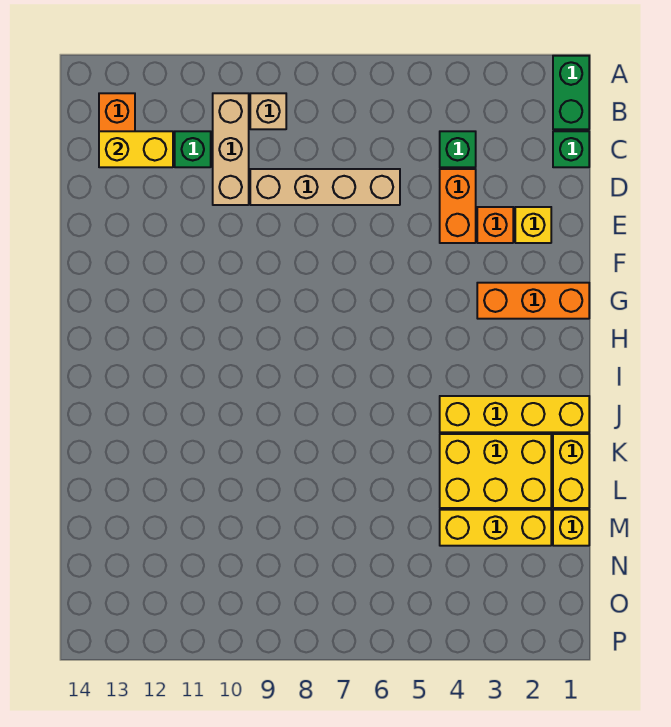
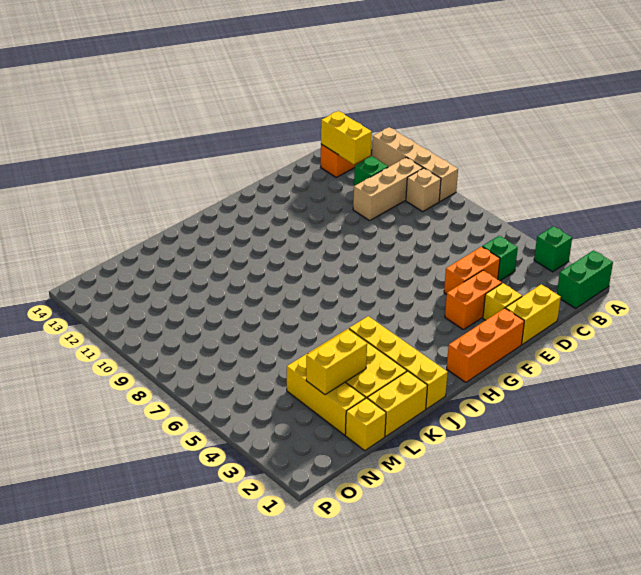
green brick C1 level 1 -> green brick A3 level 1
none -> yellow brick D1:E1 level 1
tan brick D6:D9 level 1 -> tan brick A9:A12 level 1
orange brick E3 level 1 -> orange brick E3:F3 level 1
orange brick G1:G3 level 1 -> orange brick F1:H1 level 1
none -> yellow brick L3:M3 level 2

